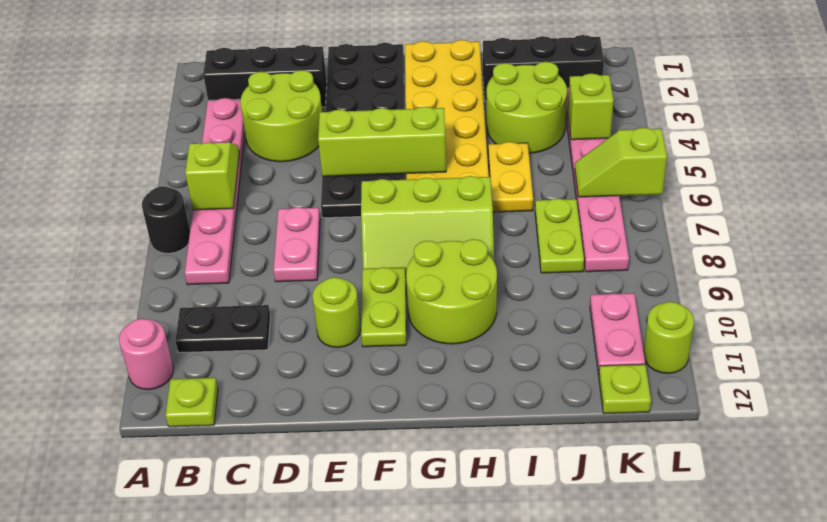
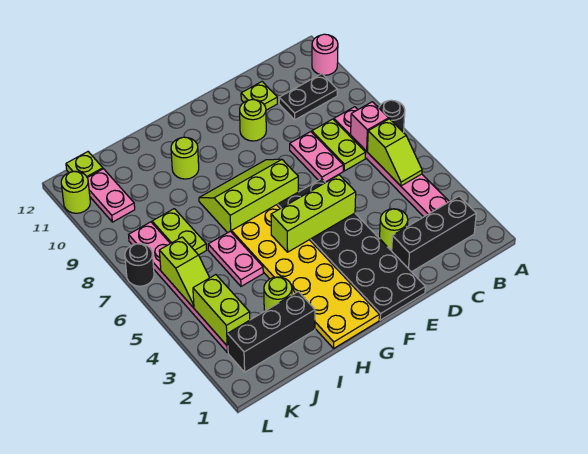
none -> pink brick B7 level 2
lime plate B12 level 1 -> lime plate D11 level 1
lime round brick C3:D4 level 1 -> lime round brick D3 level 1
lime plate F9:F10 level 1 -> lime plate C7:C8 level 1
lime round brick G9:H10 level 1 -> lime round brick H10 level 1
lime round brick I3:J4 level 1 -> lime round brick I3 level 1
yellow plate I5:I6 level 1 -> pink plate I5:I6 level 1
lime brick K4 level 2 -> lime brick K3:K4 level 2
lime slope K6:L6 level 2 top L -> lime slope K5:K6 level 2 top 6
none -> black round brick L7 level 1

